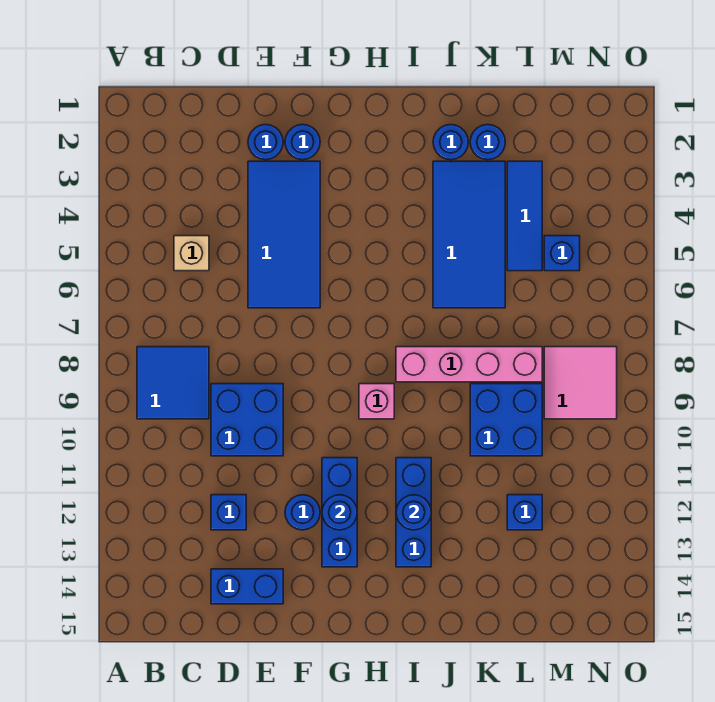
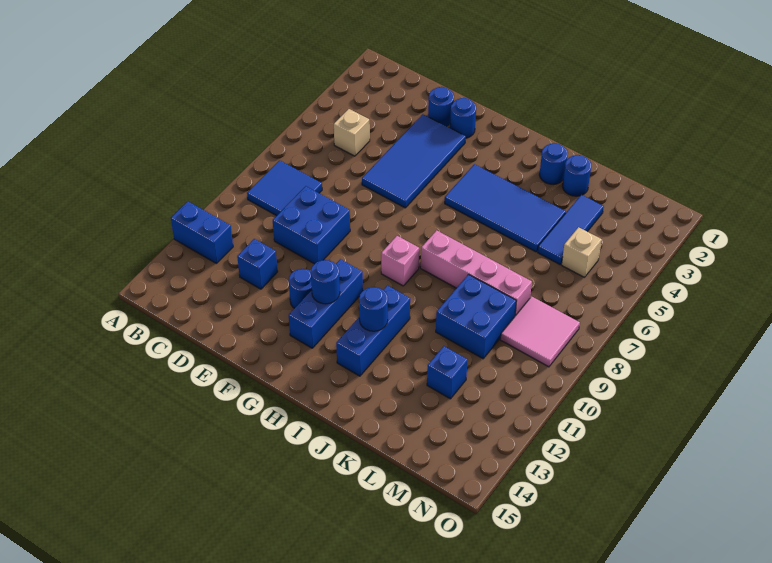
blue brick D14:E14 level 1 -> blue brick A12:B12 level 1
blue tile J3:K6 level 1 -> blue tile H4:K5 level 1
blue brick M5 level 1 -> tan brick M5 level 1

